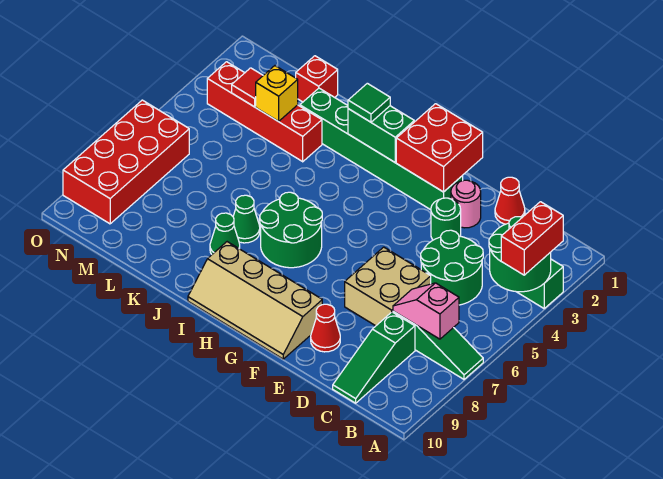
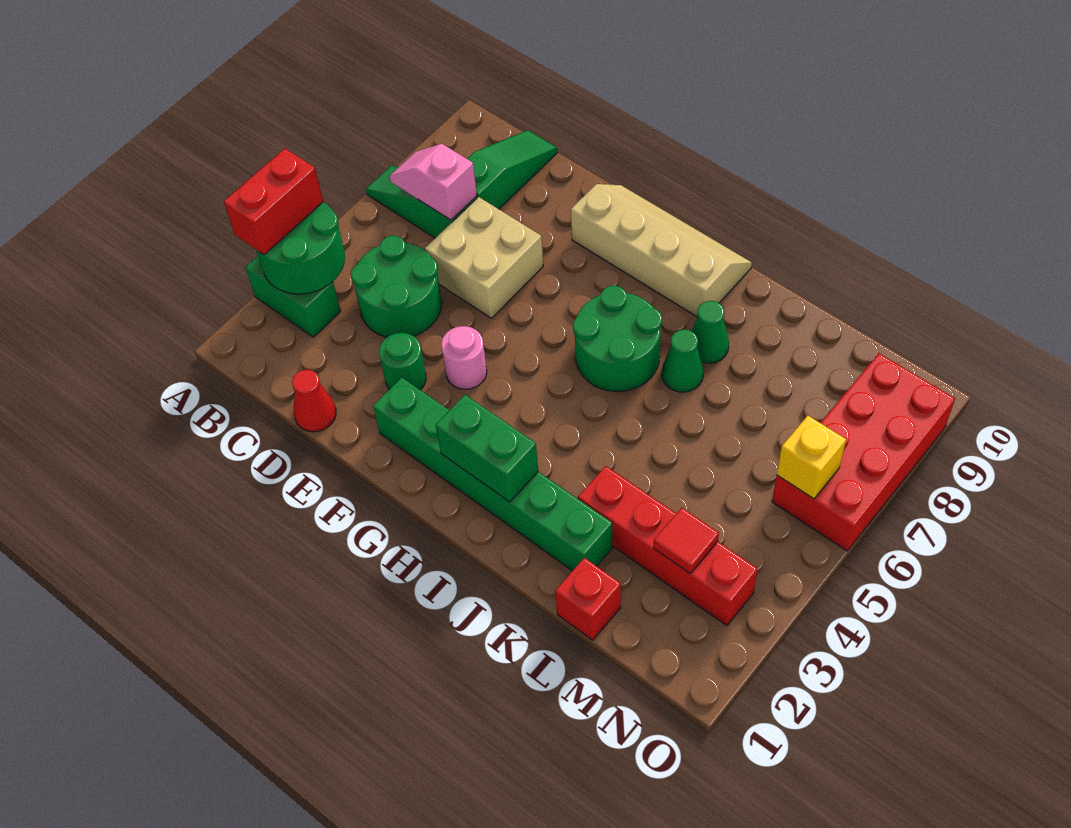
pink slope B7:C7 level 2 top B -> pink slope B7:C7 level 2 top C
pink round brick E2 level 1 -> pink round brick F4 level 1
red cone E9 level 1 -> none
red brick F1:G2 level 2 -> none
green tile I2 level 3 -> none
yellow brick L3 level 2 -> yellow brick N6 level 2

